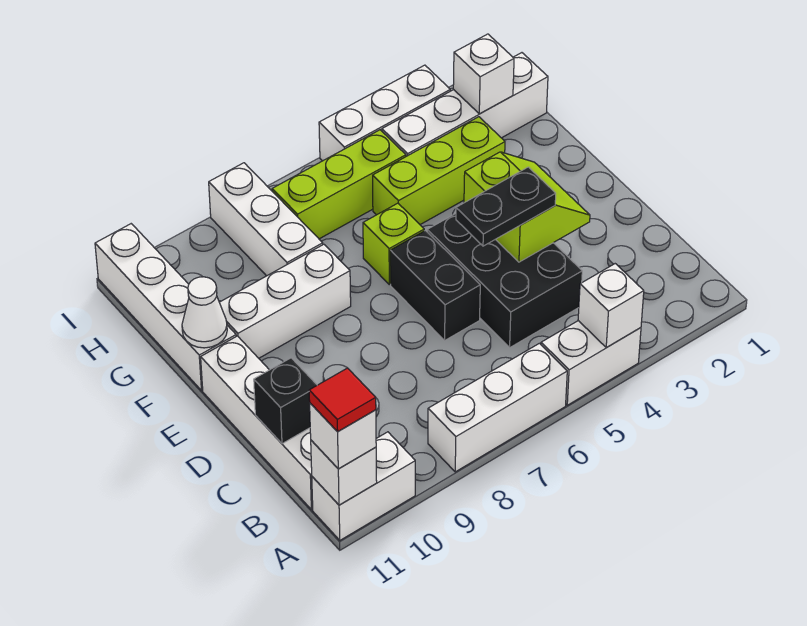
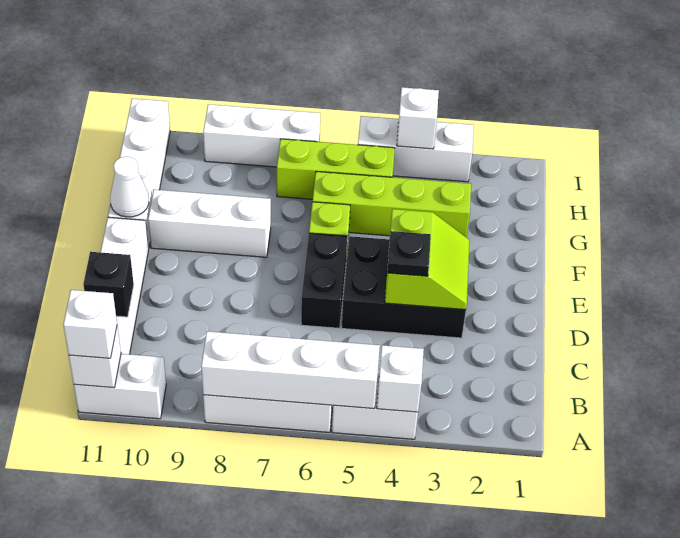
red tile A11 level 4 -> none
black brick C4:E5 level 1 -> black brick D3:E5 level 1
black plate D4:D5 level 3 -> black plate D4 level 3
lime brick G3:G5 level 1 -> lime brick G3:G6 level 1
white brick G8:I8 level 1 -> white brick I7:I9 level 1
white brick H1:H4 level 1 -> white brick A5:A8 level 2
white brick H2 level 2 -> white brick I4 level 2

